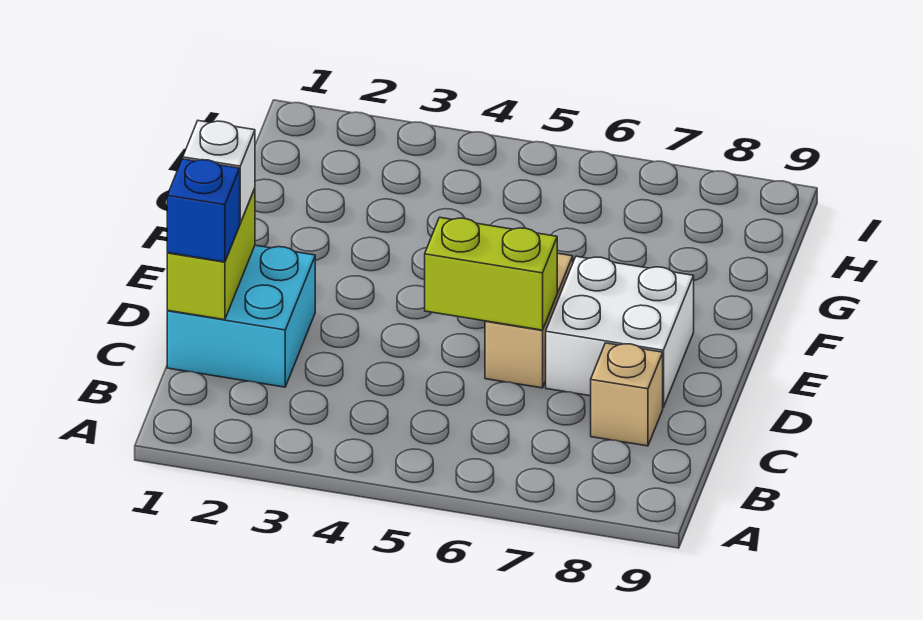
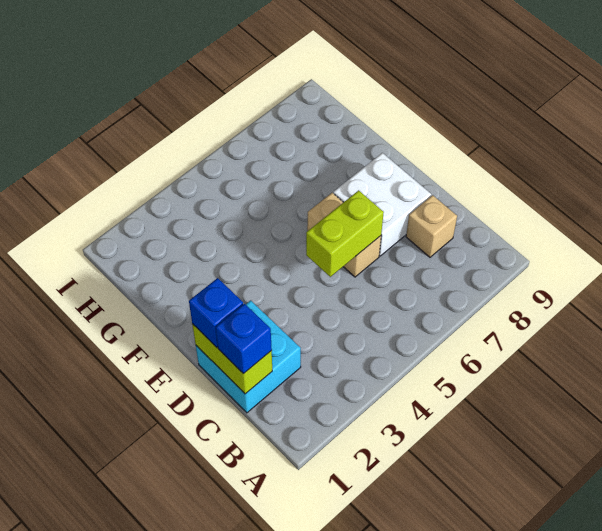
white brick D1 level 3 -> blue brick D1 level 3

